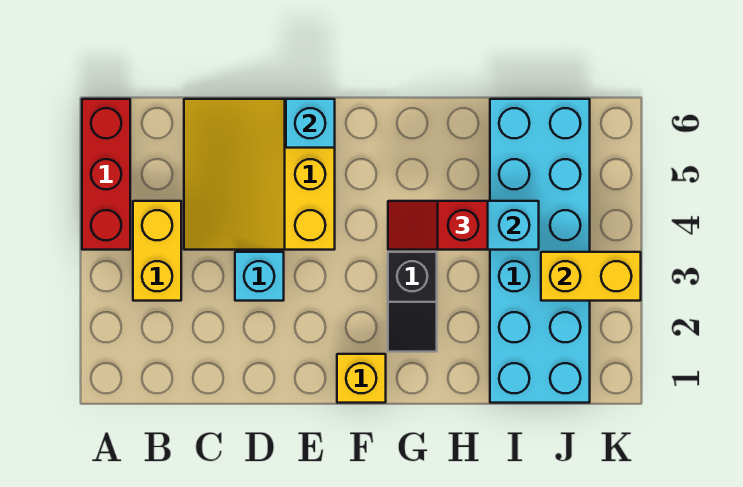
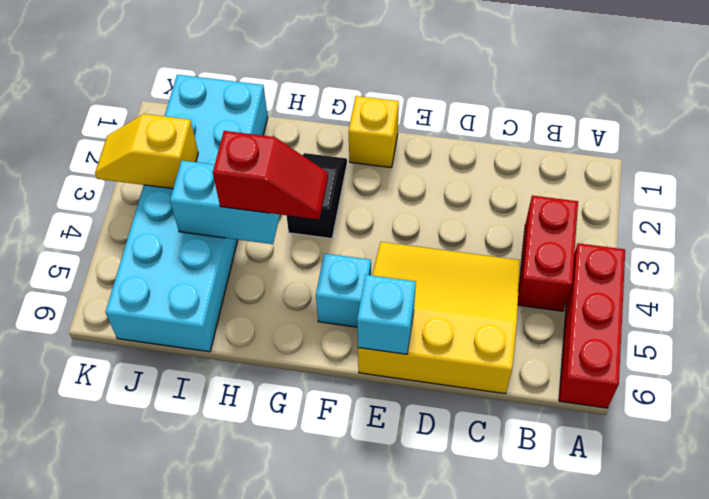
yellow brick B3:B4 level 1 -> red brick B3:B4 level 1
yellow slope C4:E6 level 1 top E -> yellow slope C4:E6 level 1 top 6
cyan brick D3 level 1 -> cyan brick F5 level 1
yellow brick J3:K3 level 2 -> yellow slope J3:K3 level 2 top J

